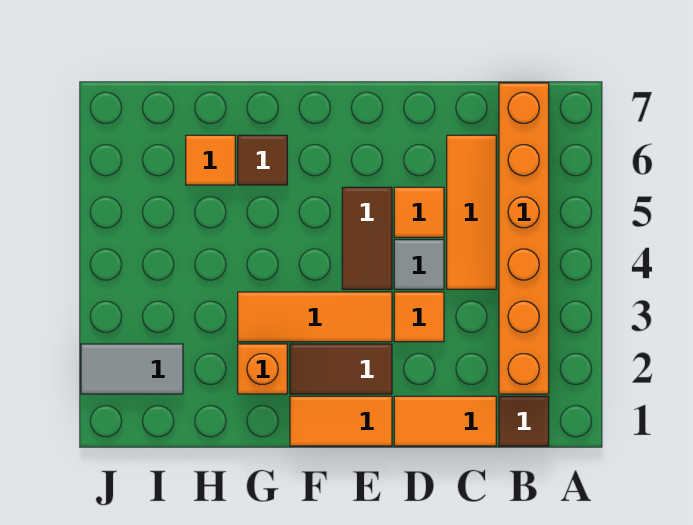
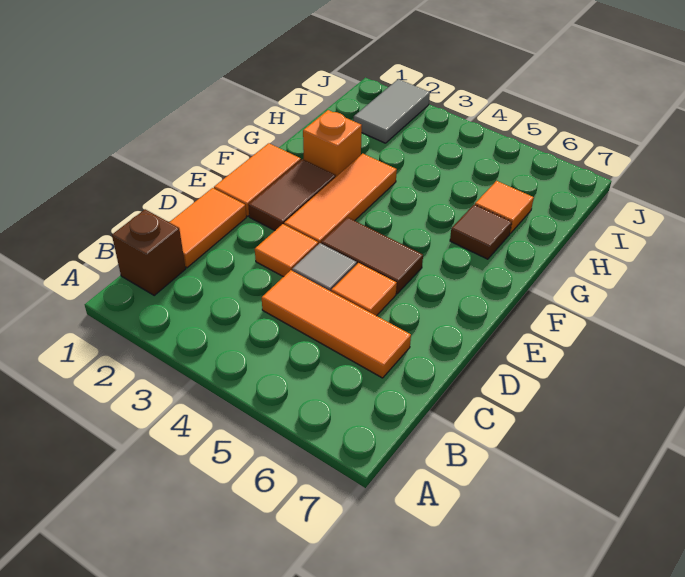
brown tile B1 level 1 -> brown brick B1 level 1
orange brick B2:B7 level 1 -> none

